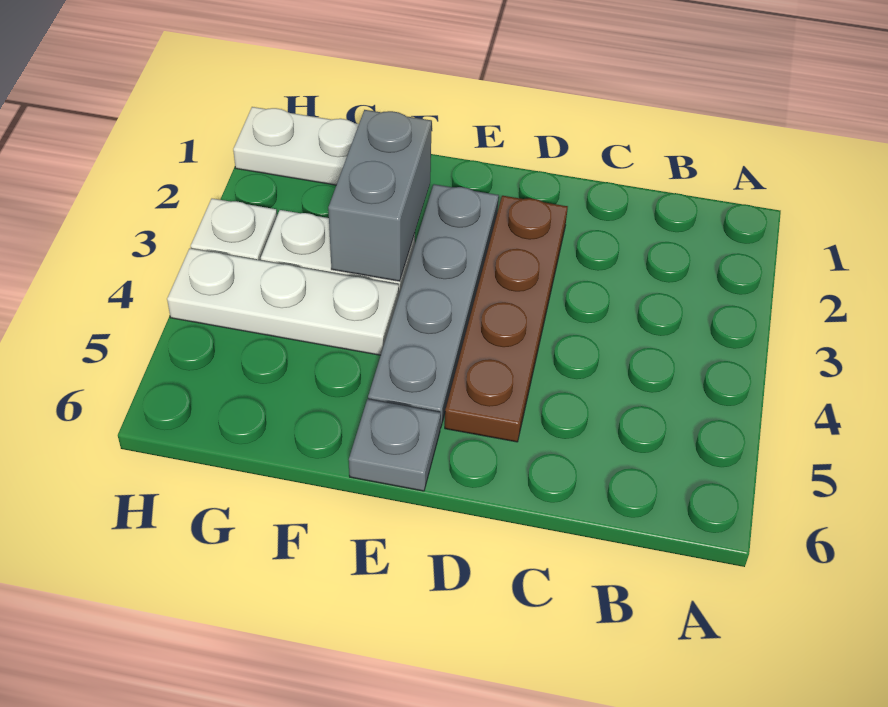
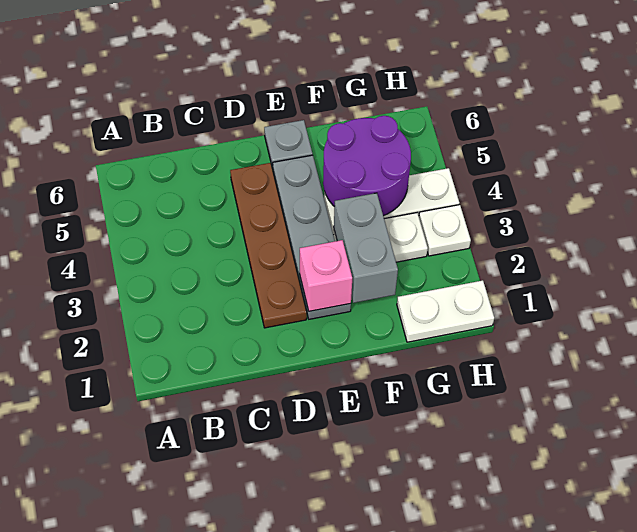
none -> pink brick E2 level 2
none -> purple round brick F4:G5 level 2

